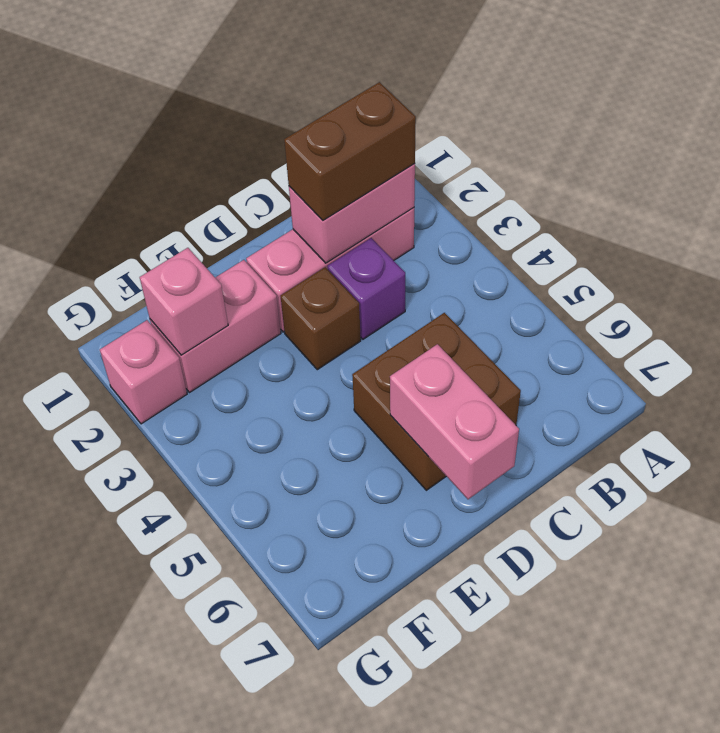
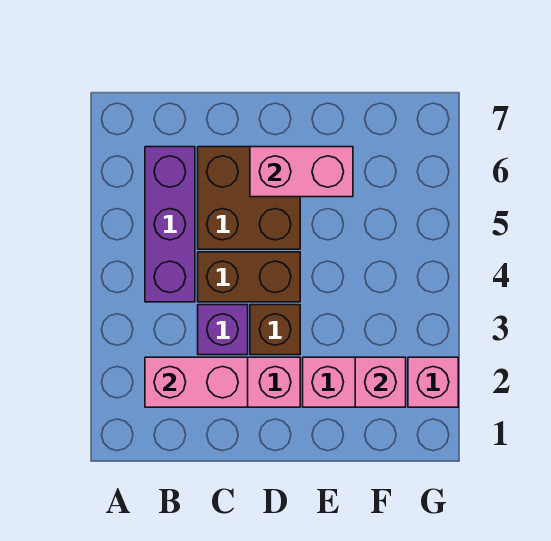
brown brick B2:C2 level 3 -> brown brick C4:D4 level 1
none -> purple brick B4:B6 level 1
pink brick D6:D7 level 2 -> pink brick D6:E6 level 2

